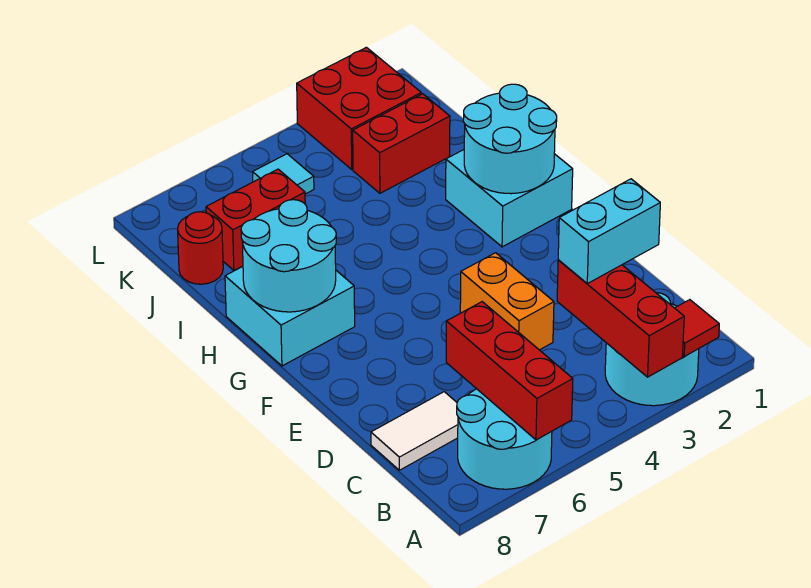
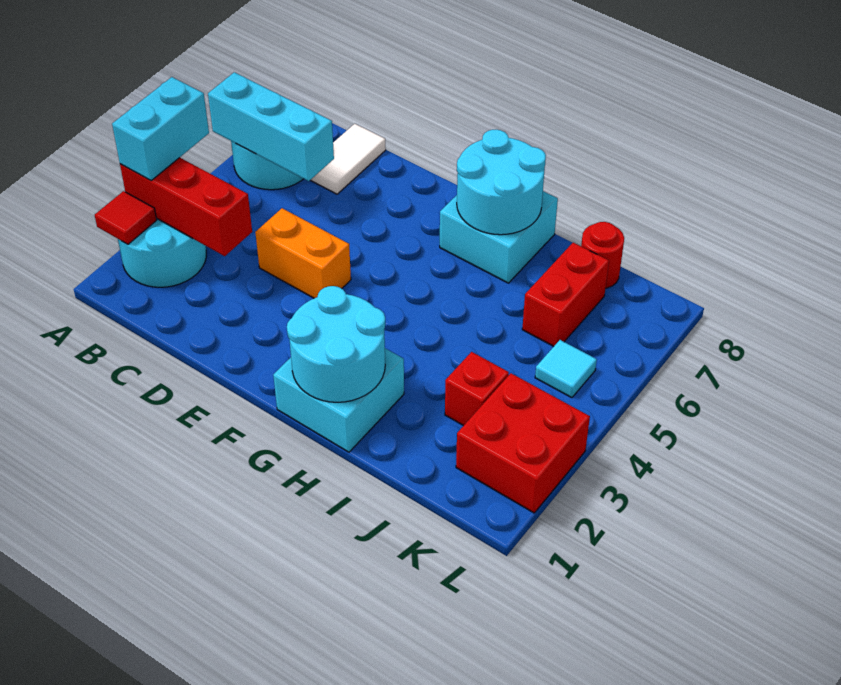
red brick A6:C6 level 2 -> cyan brick A6:C6 level 2
cyan brick C2:C3 level 3 -> cyan brick A3:A4 level 3
red brick J2:J3 level 1 -> red brick J3 level 1

